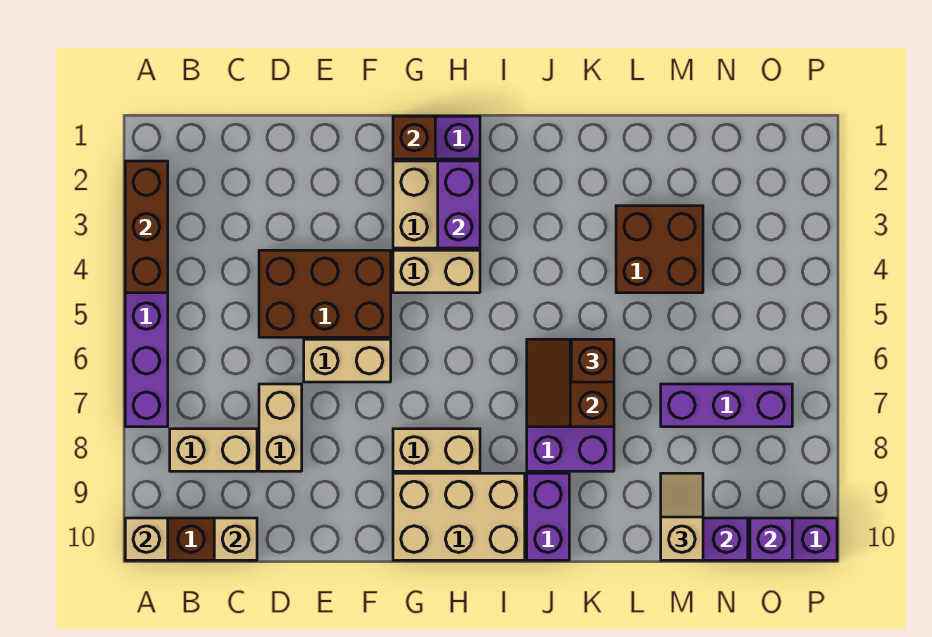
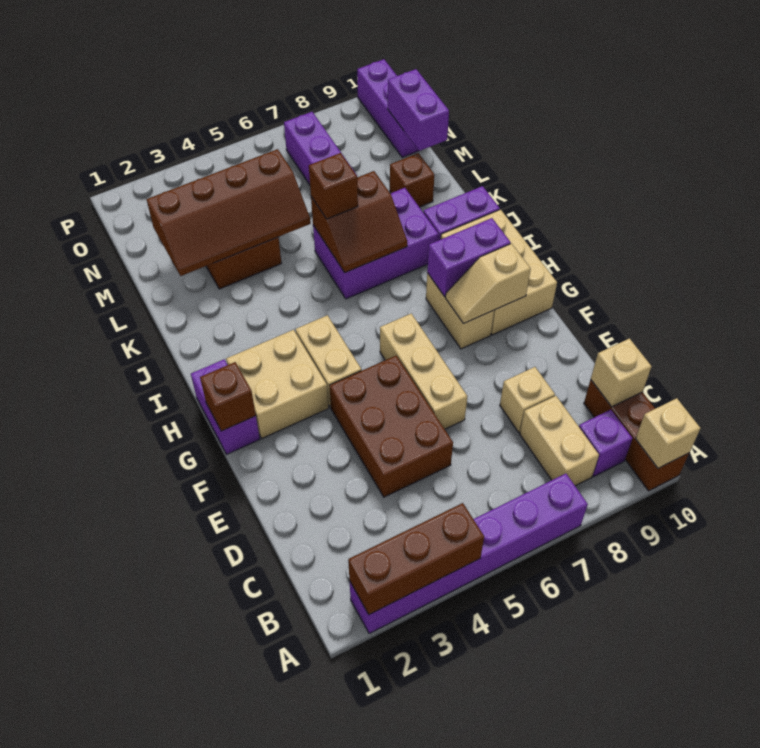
tan brick D7:D8 level 1 -> tan brick D8 level 1
tan brick E6:F6 level 1 -> tan brick E6:G6 level 1
purple brick H2:H3 level 2 -> purple brick H8:H9 level 2
none -> brown slope L2:M5 level 2 top M
none -> brown brick L9 level 1
tan slope M9:M10 level 3 top 10 -> tan slope G8:G9 level 2 top 9
purple brick O10 level 2 -> purple brick B9 level 1

